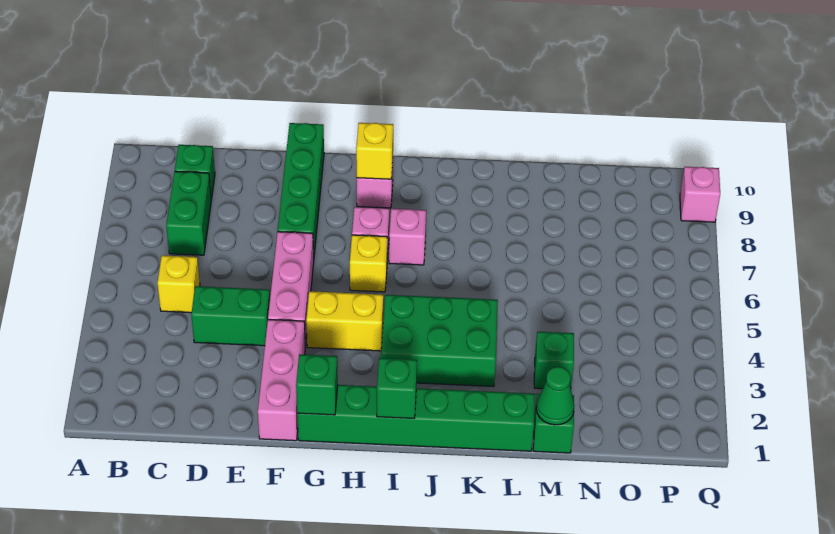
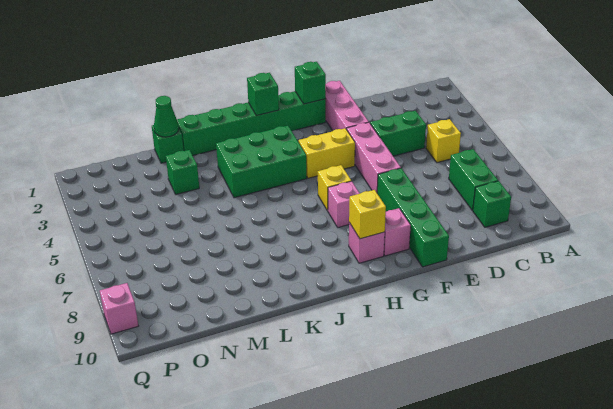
pink brick I7 level 1 -> pink brick G9 level 1

